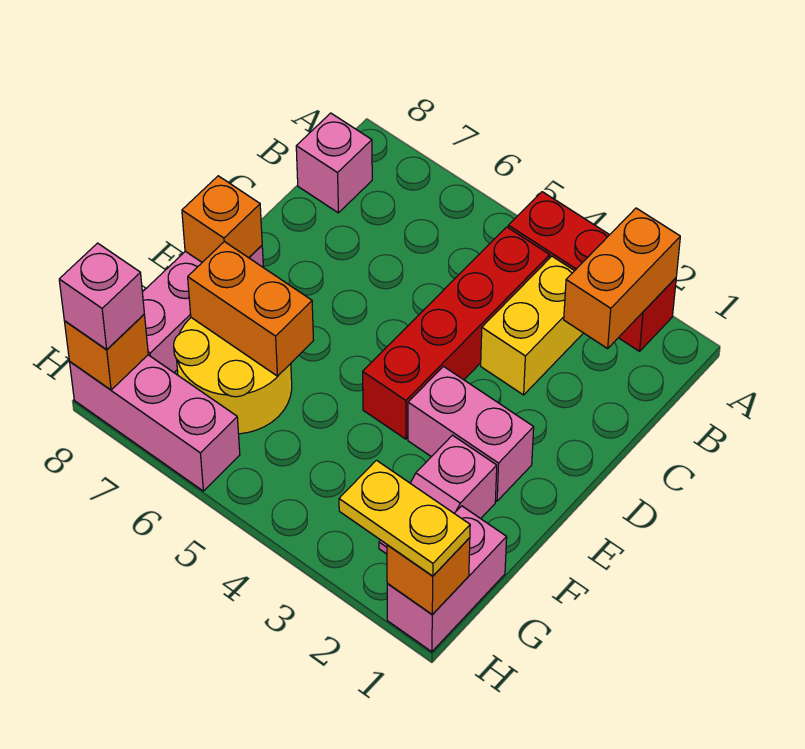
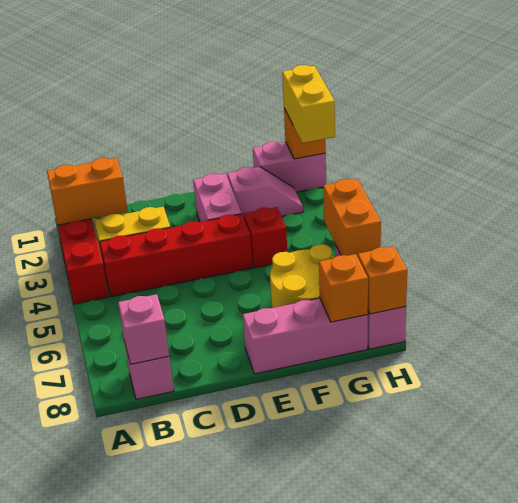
orange brick E8 level 2 -> orange brick G8 level 2
none -> red brick F4 level 1
orange brick F6:F7 level 2 -> orange brick H5:H6 level 2
yellow plate H1:H2 level 3 -> yellow brick H1:H2 level 3
pink brick H8 level 3 -> pink brick B8 level 2

